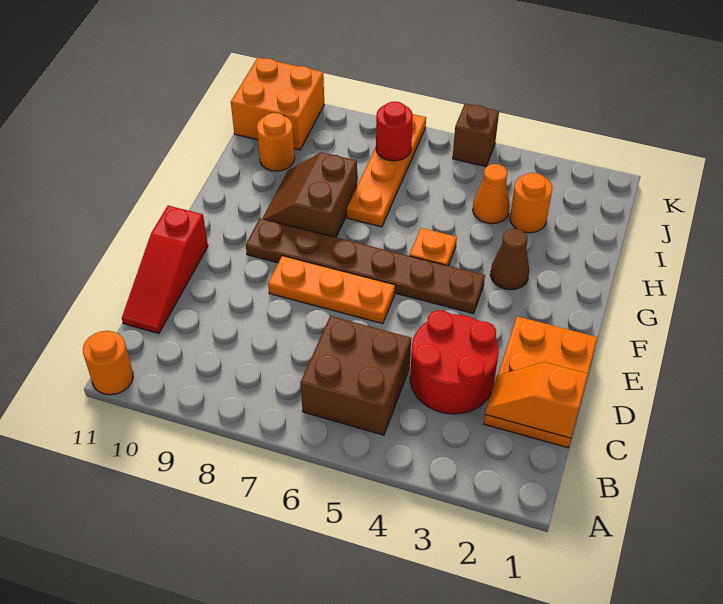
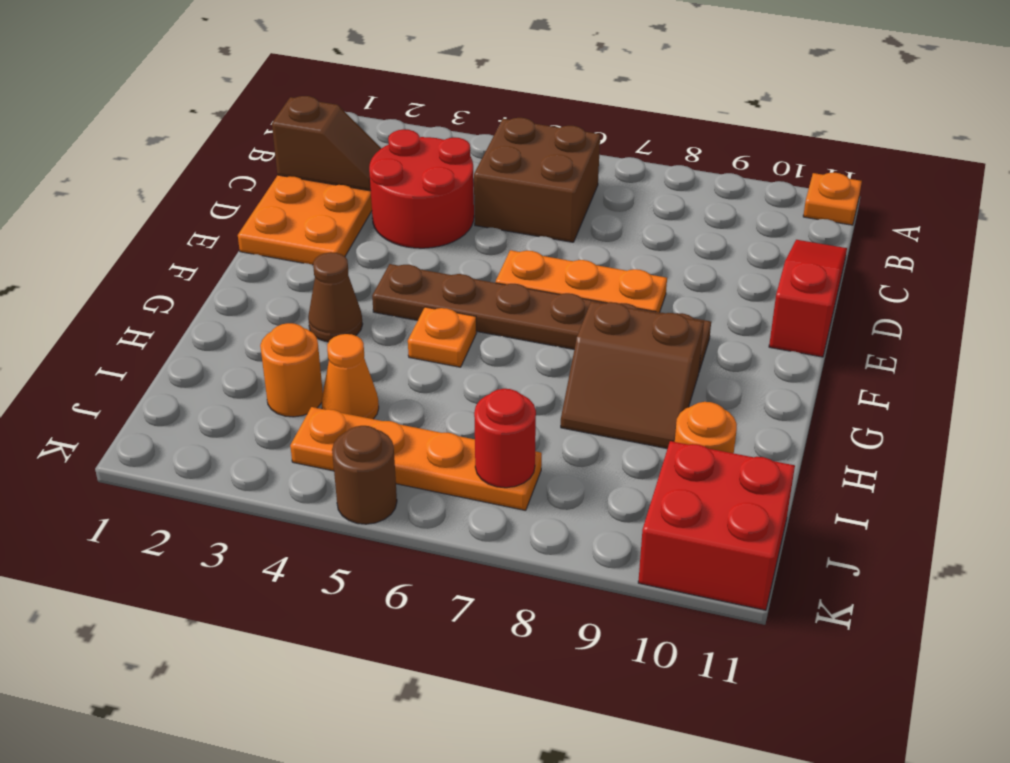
orange round brick A11 level 1 -> orange plate A11 level 1
orange slope C1:C2 level 2 top 1 -> brown slope C1:C2 level 2 top 1
brown slope G8:H9 level 1 top 8 -> brown slope G8:H9 level 1 top G
orange plate H7:K7 level 1 -> orange plate J4:J7 level 1
orange brick J10:K11 level 1 -> red brick J10:K11 level 1
brown brick K5 level 1 -> brown round brick K5 level 1

